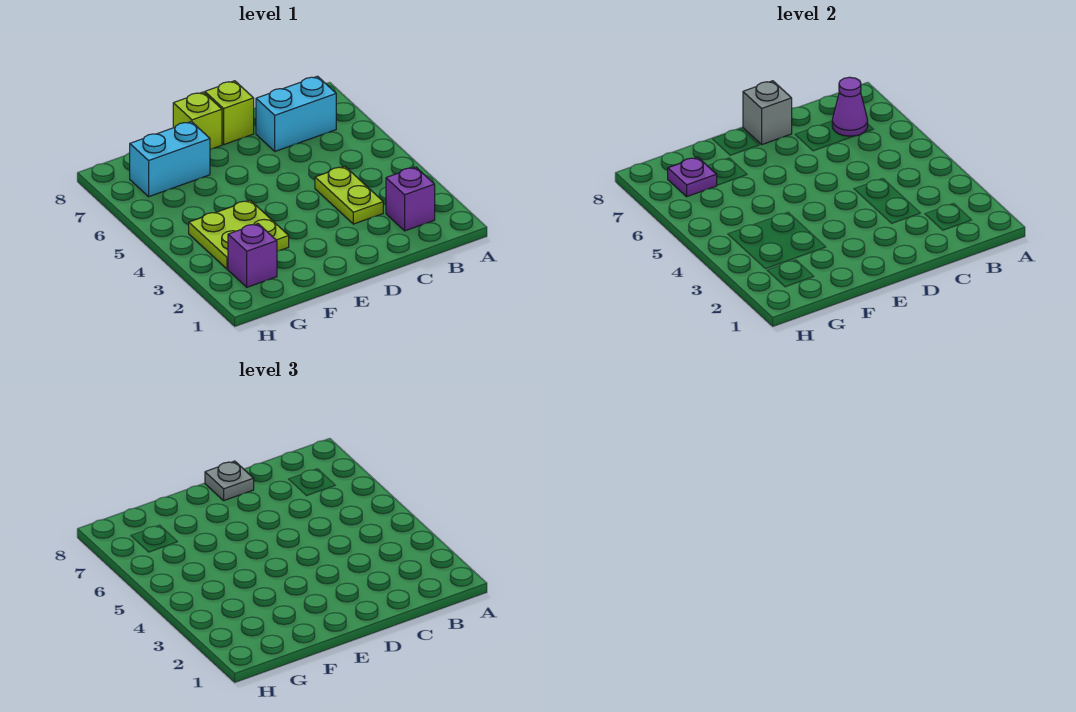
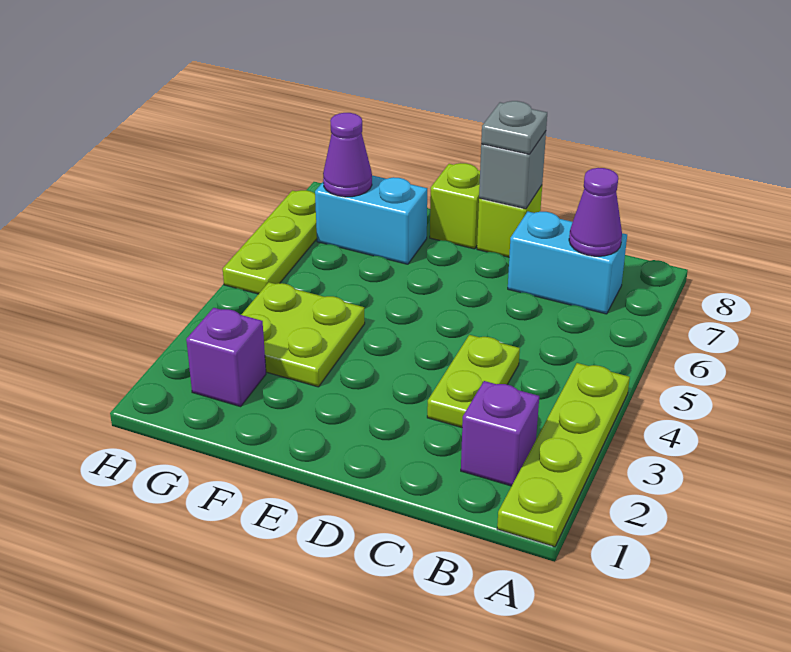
none -> lime plate A1:A4 level 1
purple plate G7 level 2 -> purple cone G7 level 2
none -> lime plate H5:H7 level 1

